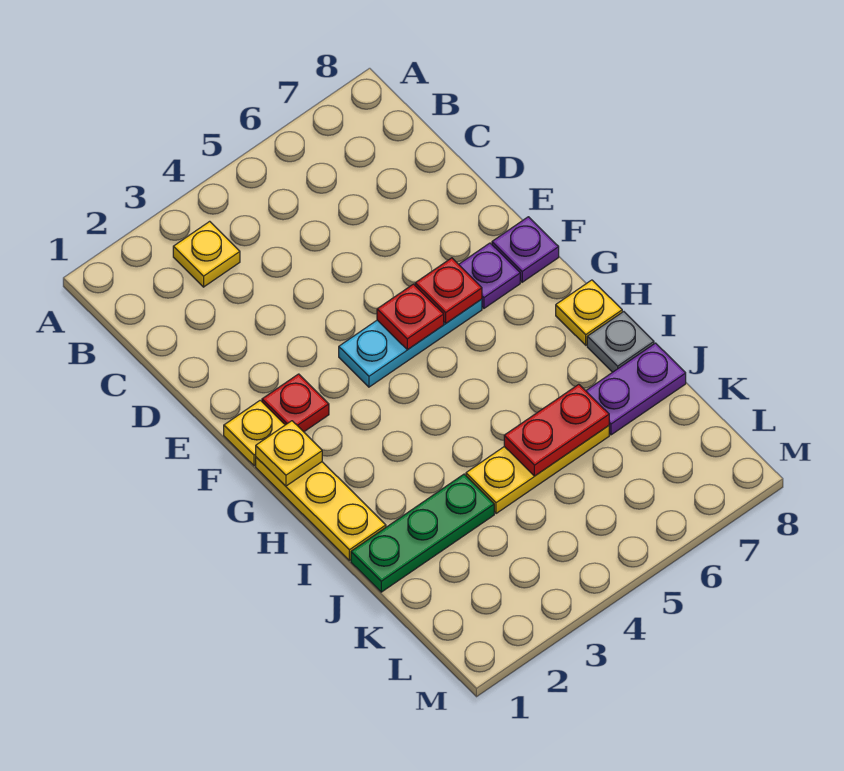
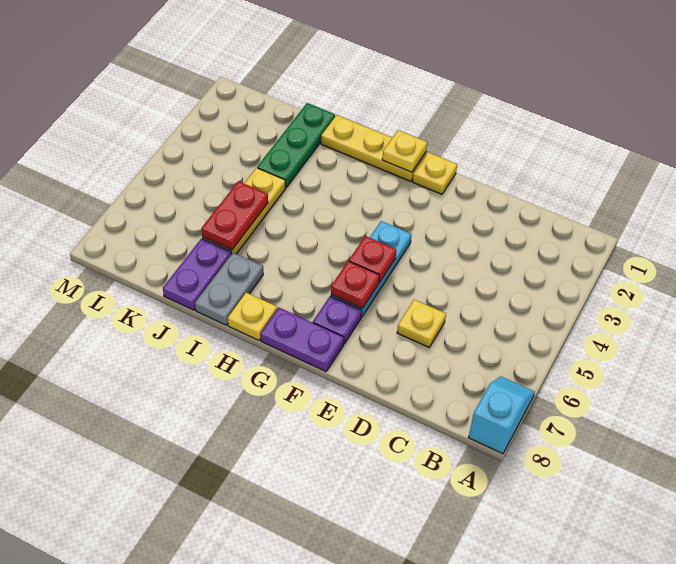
none -> cyan slope A7:A8 level 1 top 8
yellow plate B3 level 1 -> yellow plate D6 level 1
red plate F2 level 1 -> none
purple plate F8 level 1 -> purple plate F8:G8 level 1
grey plate I8 level 1 -> grey plate I7:I8 level 1

